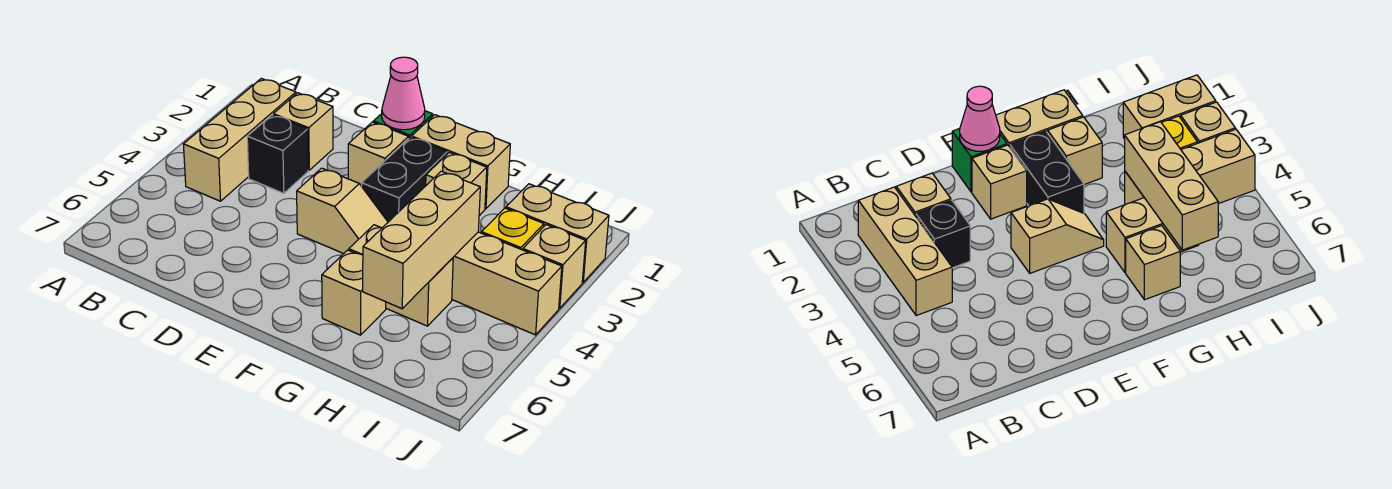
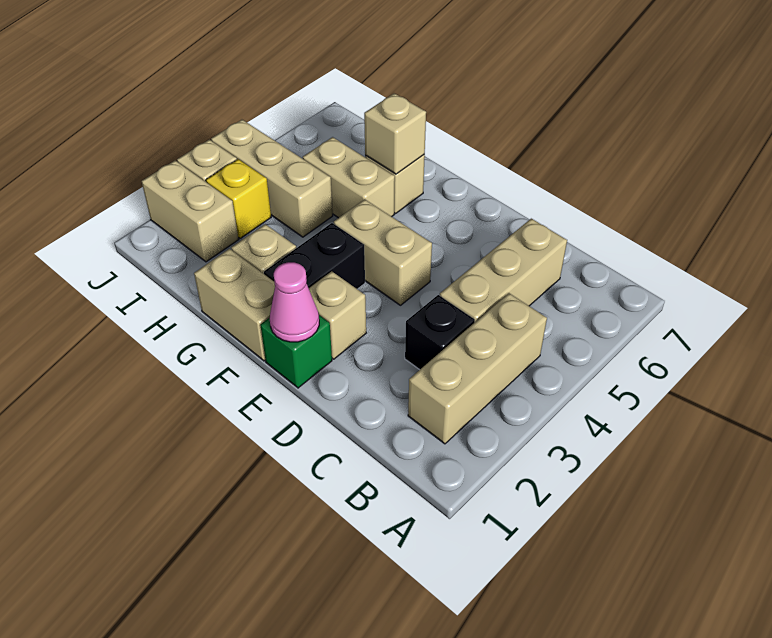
tan brick C2 level 1 -> tan brick G6 level 2
tan slope E4:F4 level 1 top E -> tan brick E4:F4 level 1
tan brick H4:H6 level 2 -> tan brick C4:C6 level 1

